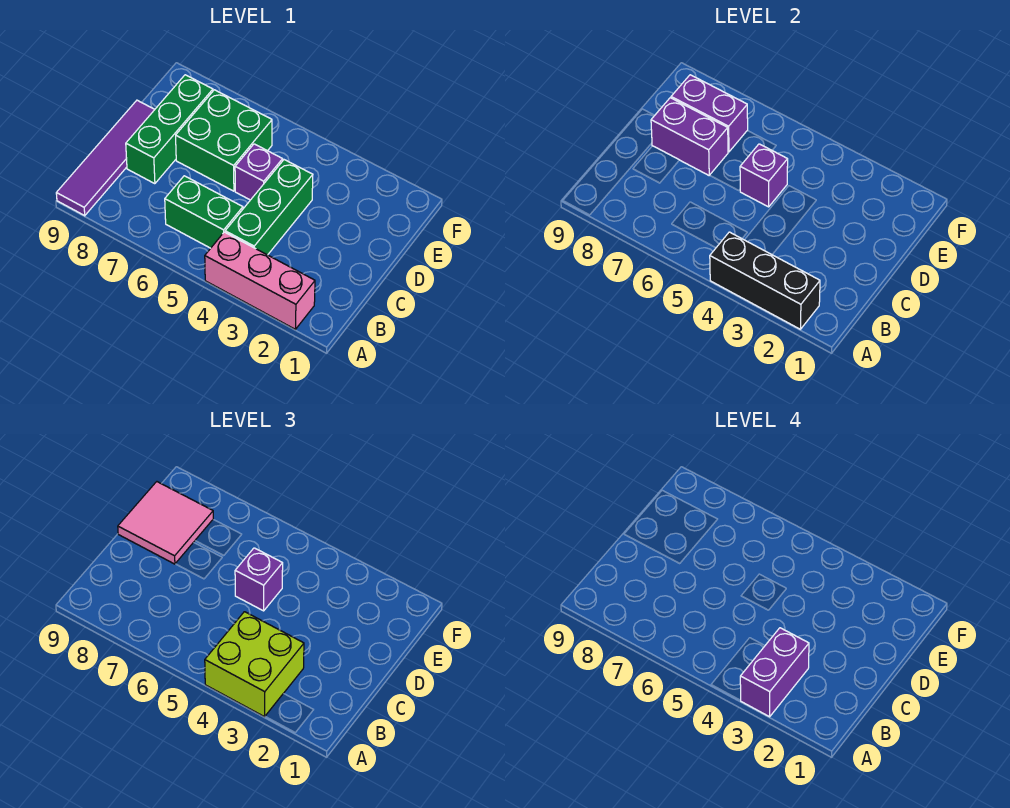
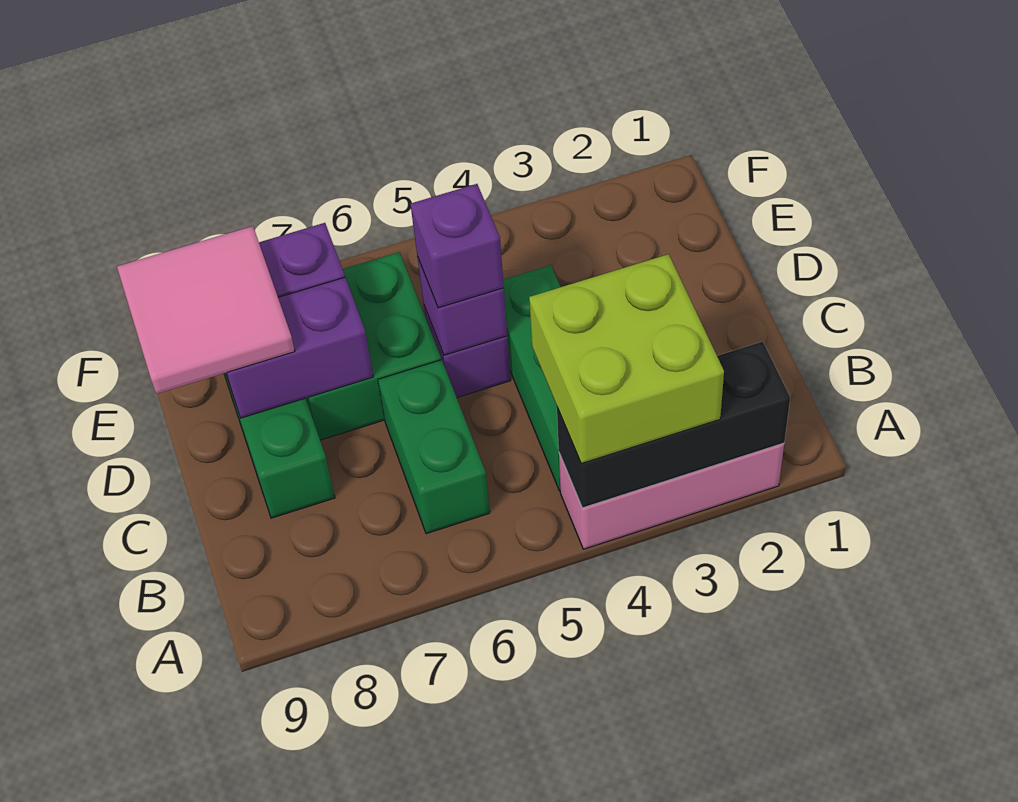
purple brick A3:B3 level 4 -> none
purple tile A9:D9 level 1 -> none
green brick B5:B6 level 1 -> green brick B6:C6 level 1

